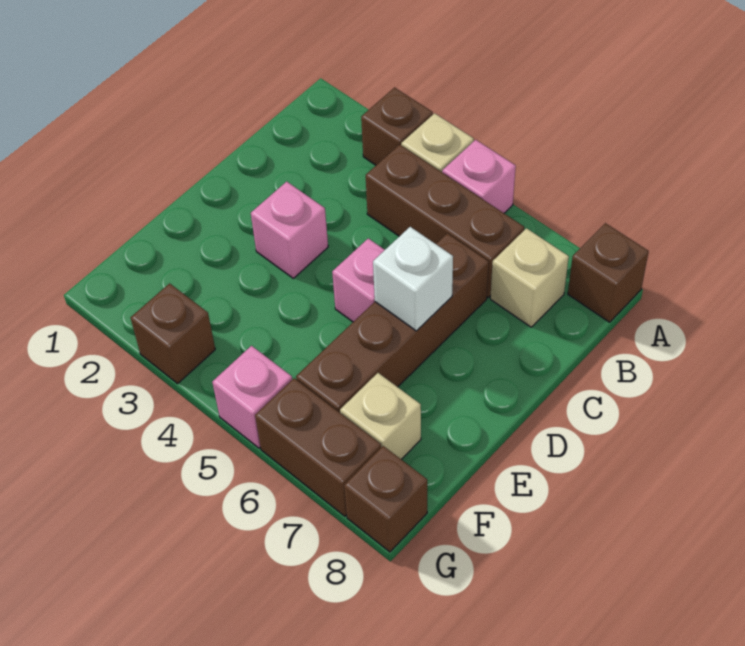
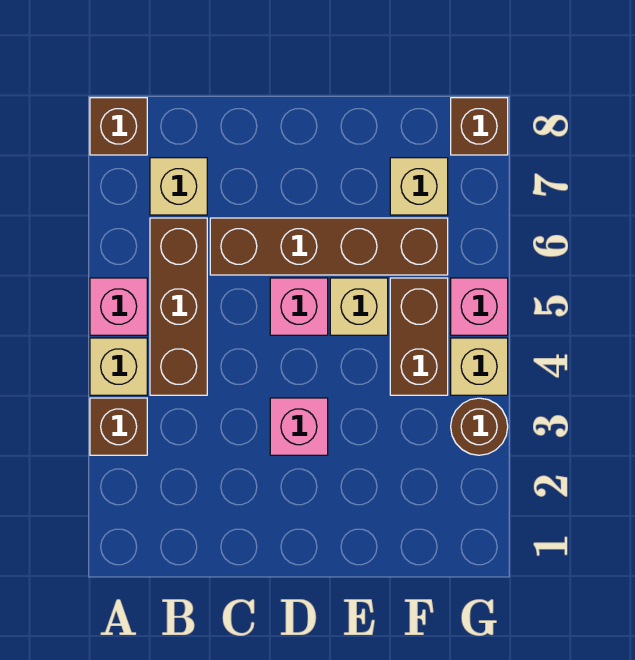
white brick D6 level 2 -> none
none -> tan brick E5 level 1
brown brick G3 level 1 -> brown round brick G3 level 1
none -> tan brick G4 level 1
brown brick G6:G7 level 1 -> brown brick F4:F5 level 1

